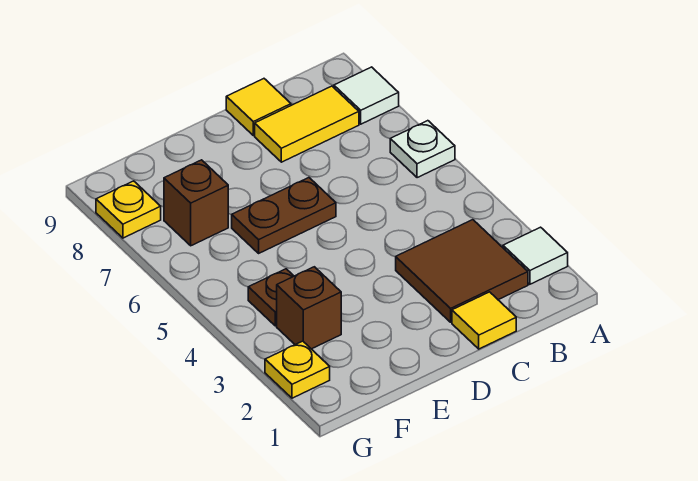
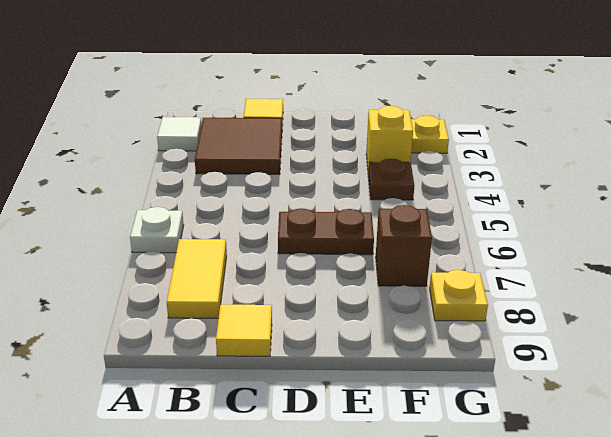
white tile A8 level 1 -> none
yellow tile B8:C8 level 1 -> yellow tile B7:B8 level 1
brown brick F3 level 1 -> yellow brick F3 level 1

